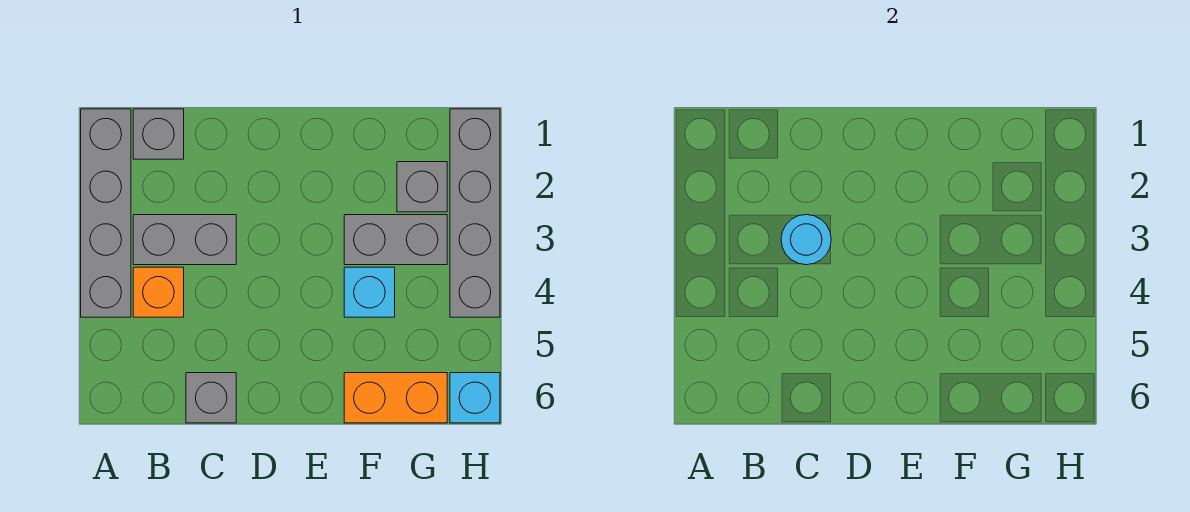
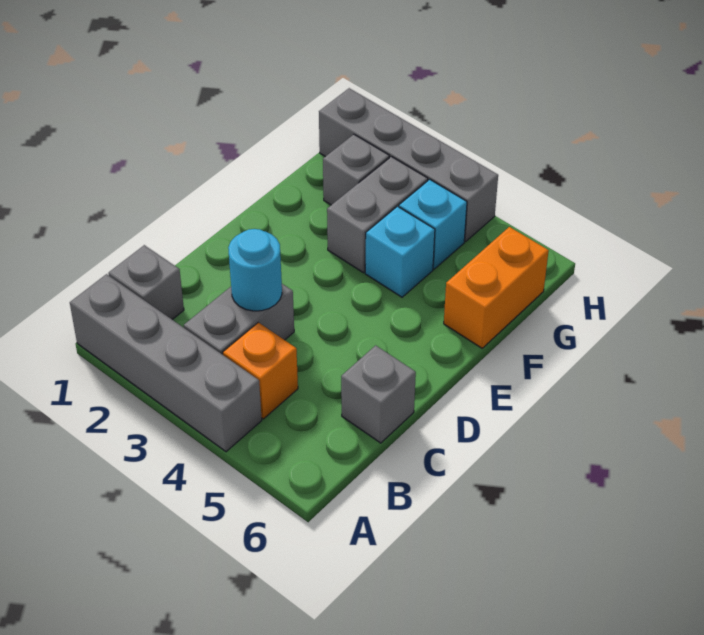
cyan brick H6 level 1 -> cyan brick G4 level 1

